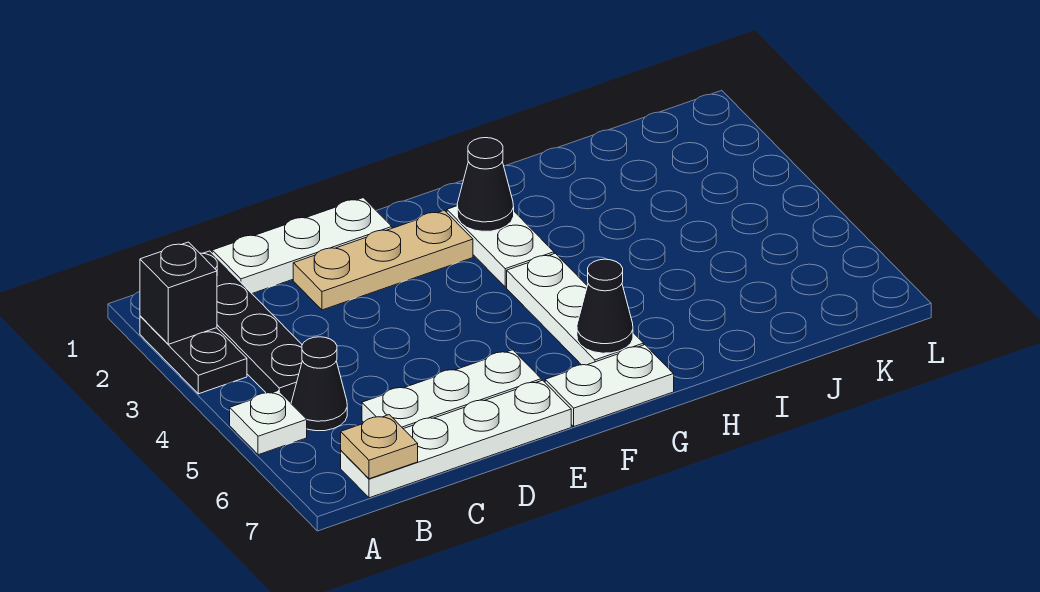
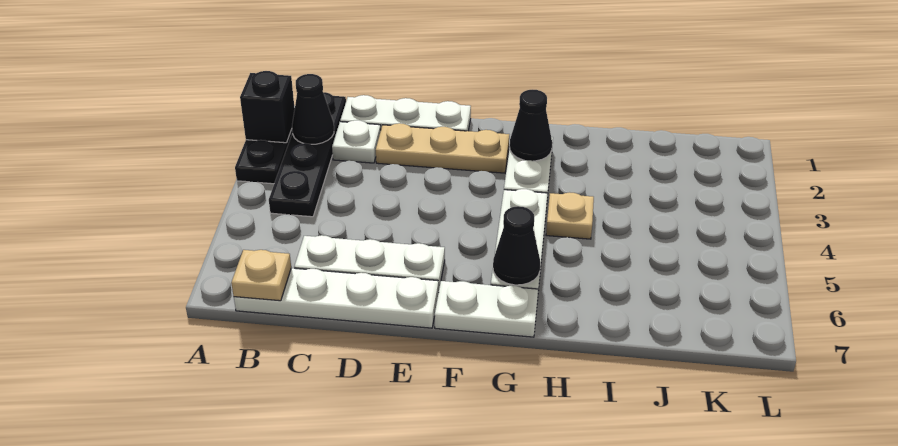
white plate A5 level 1 -> white plate C2 level 1
black cone B5 level 1 -> black cone B2 level 2
none -> tan plate H4 level 1

